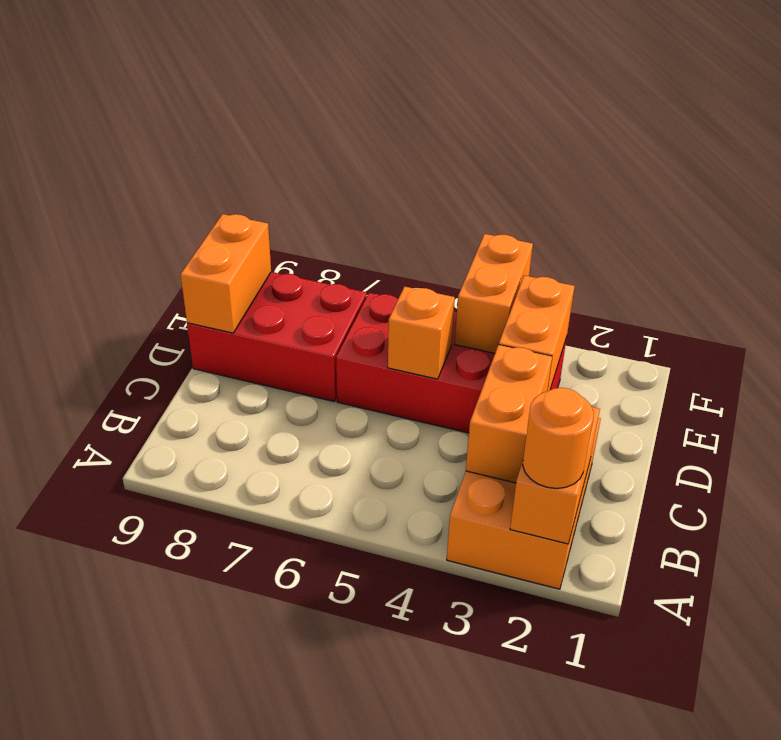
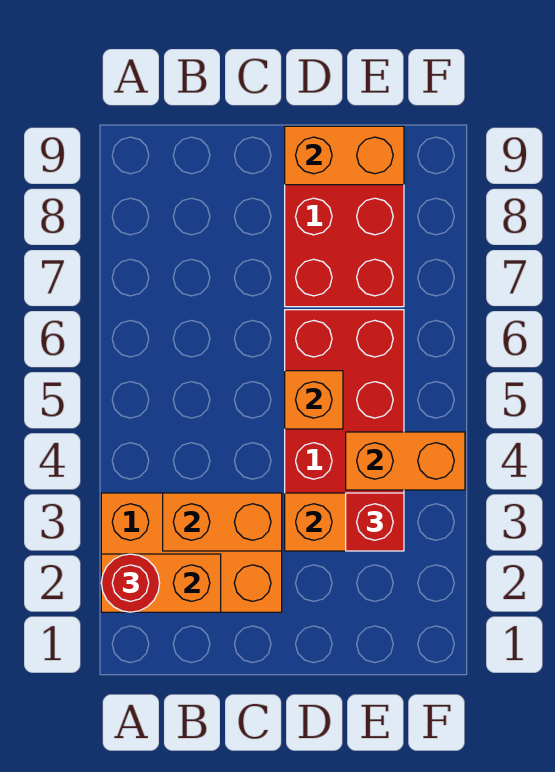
orange round brick A2 level 3 -> red round brick A2 level 3
none -> red brick E3 level 3

